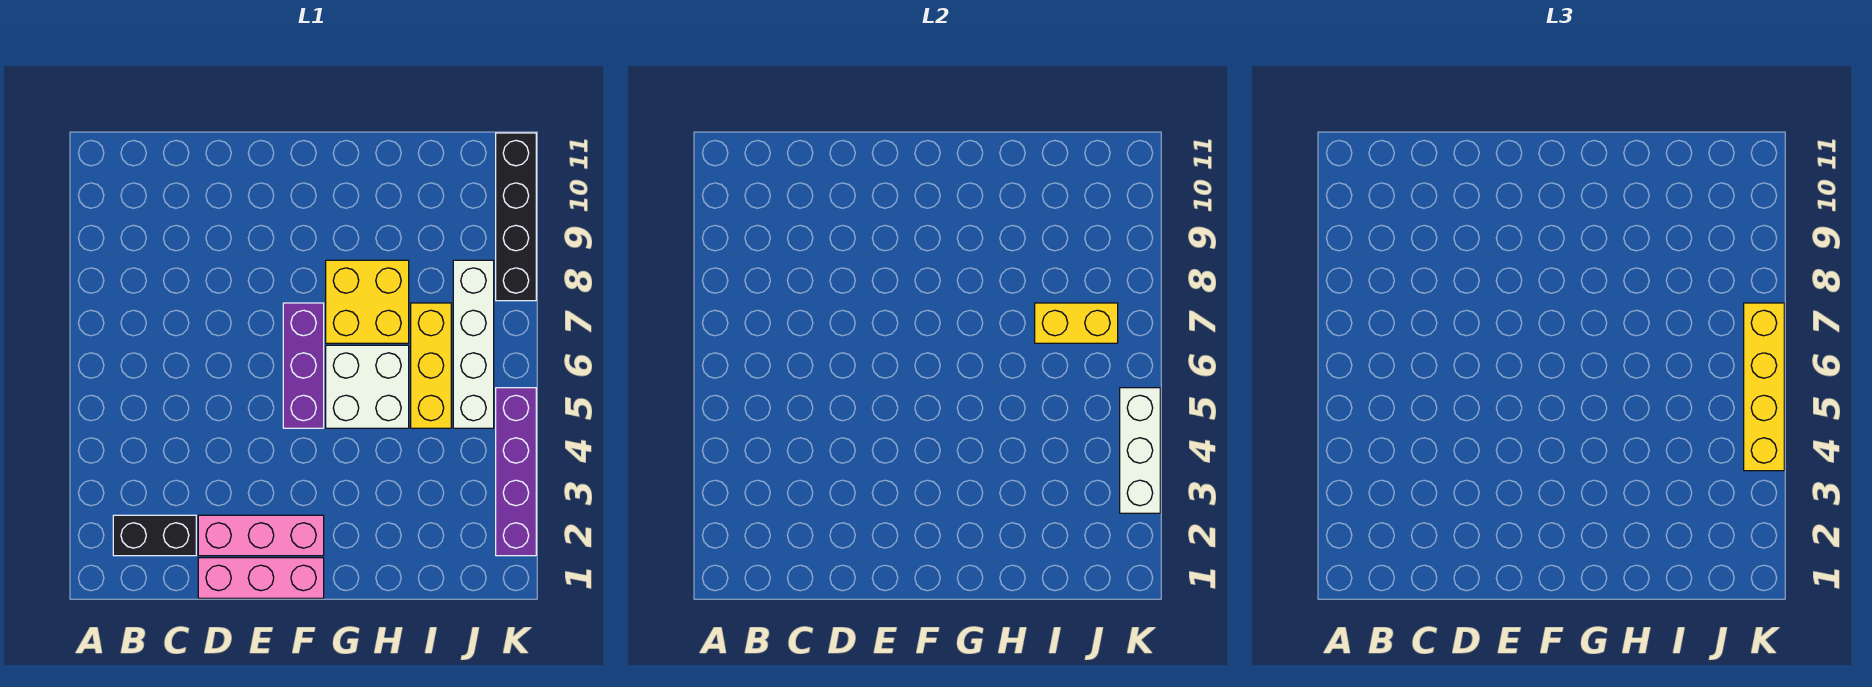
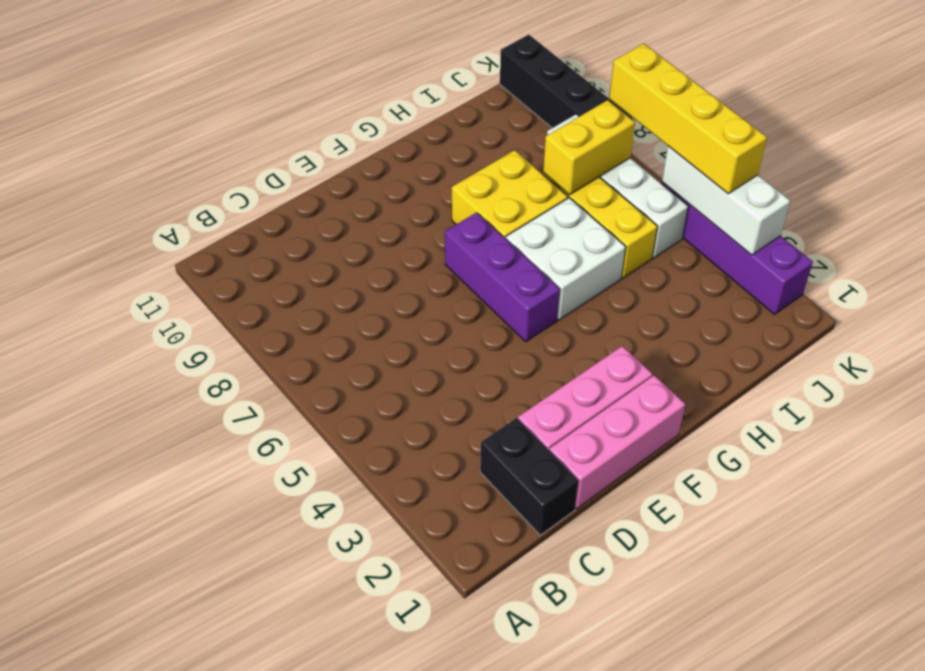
black brick B2:C2 level 1 -> black brick C1:C2 level 1

